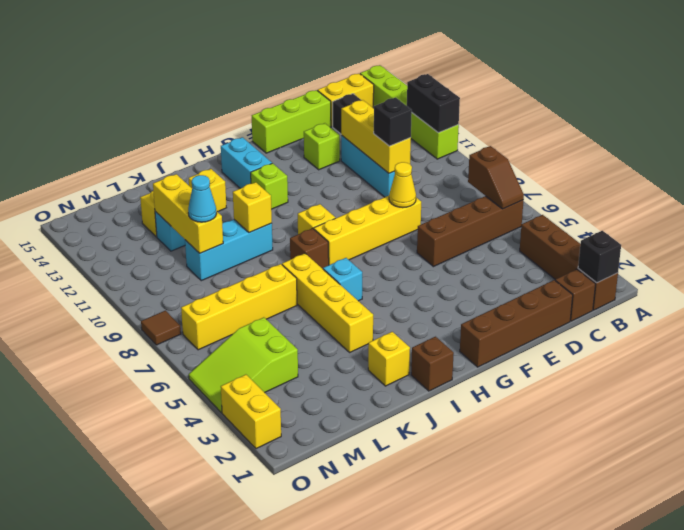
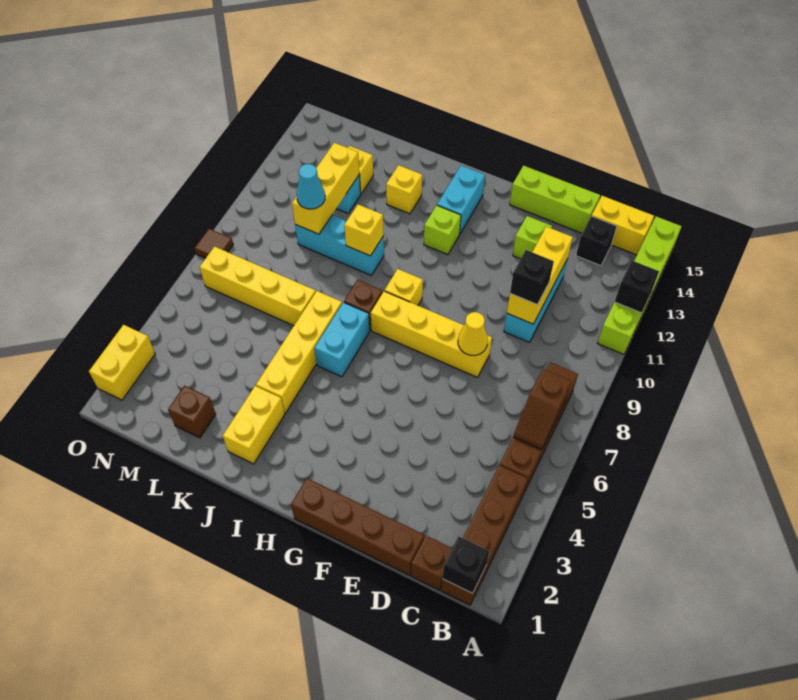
black brick A11:A12 level 2 -> black brick A12 level 2
brown brick B6:E6 level 1 -> brown brick B5:B8 level 1
brown brick I1 level 1 -> brown brick L2 level 1
cyan brick I6 level 1 -> cyan brick I6:I7 level 1
yellow brick J2 level 1 -> yellow brick J2:J3 level 1
lime slope M4:O5 level 1 top M -> none

